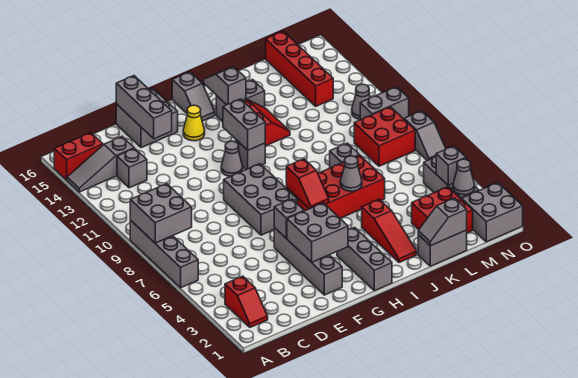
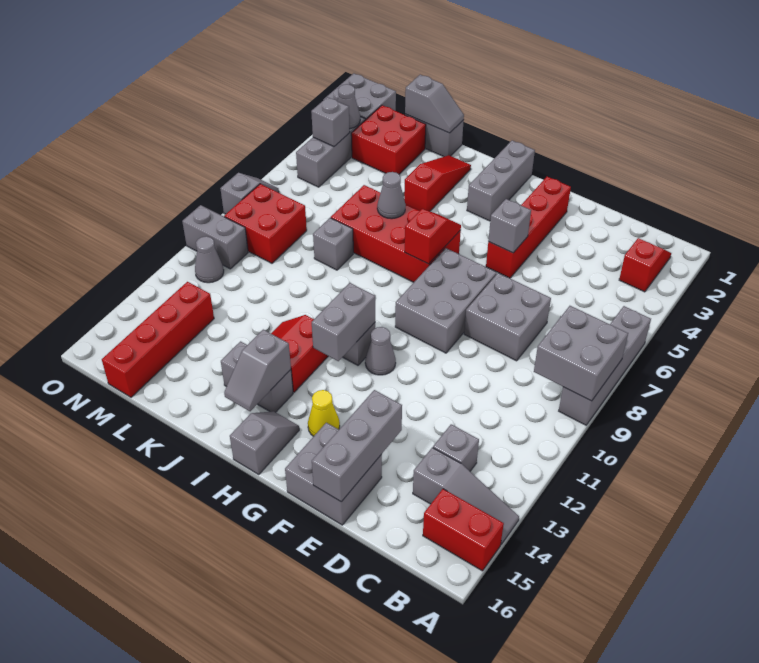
grey brick F2:F5 level 1 -> red brick F2:F5 level 1
grey brick F3:G4 level 2 -> grey brick D7:E8 level 1

